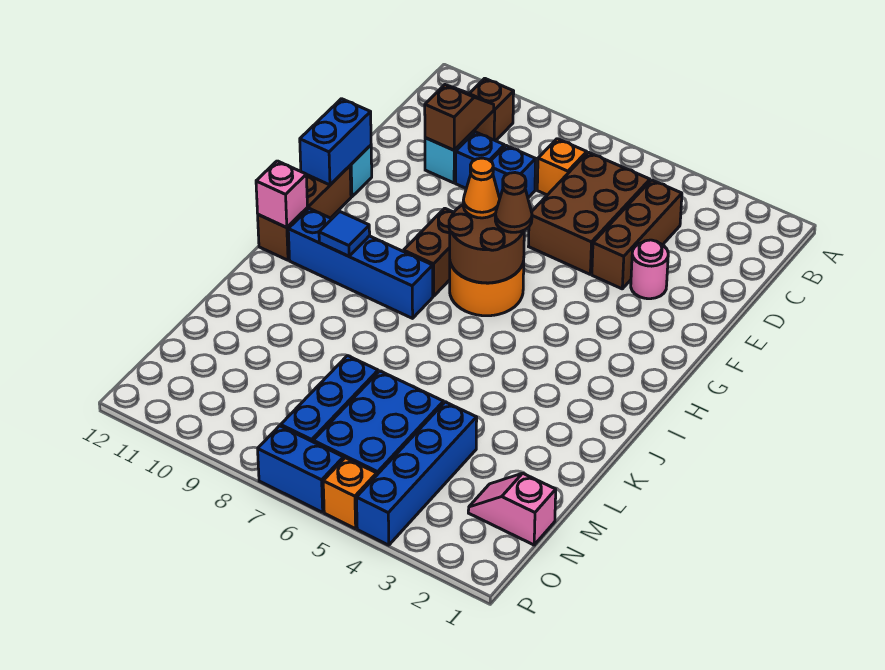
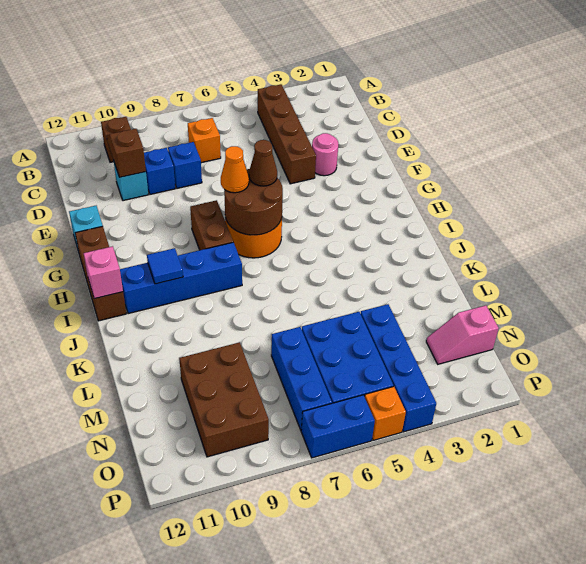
brown brick C4:E4 level 1 -> brown brick B4:E4 level 1
brown brick C5:E6 level 1 -> brown brick M9:O10 level 1
blue brick F12:G12 level 2 -> none

